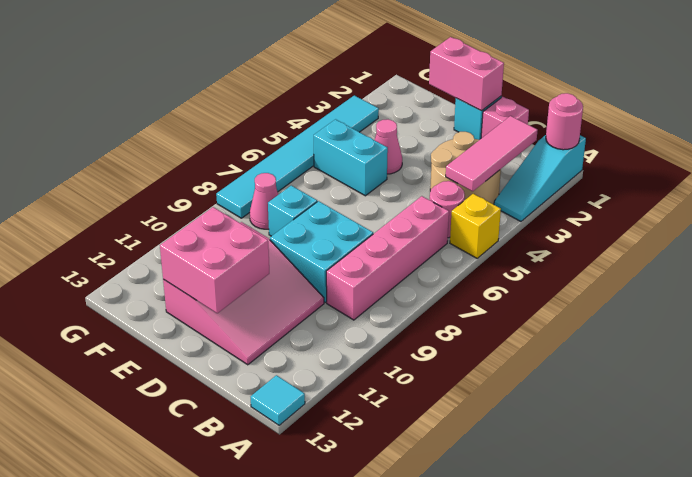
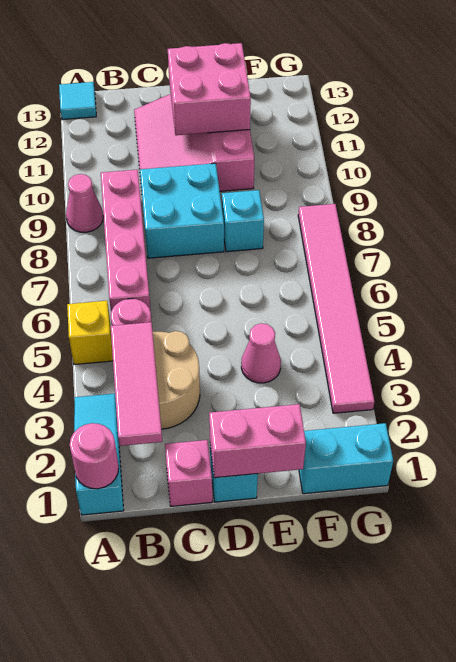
cyan brick E5:F5 level 1 -> cyan brick F1:G1 level 1
pink cone F8 level 1 -> pink cone A9 level 1
cyan tile G3:G8 level 1 -> pink tile G3:G8 level 1

